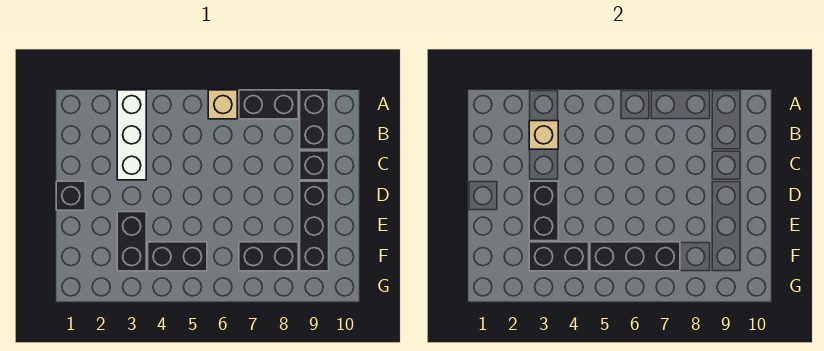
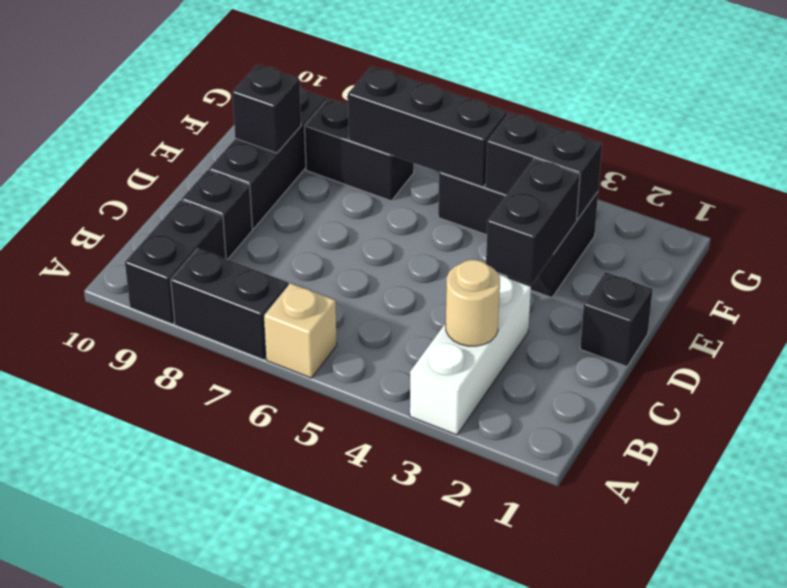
tan brick B3 level 2 -> tan round brick B3 level 2
none -> black brick E9 level 2

